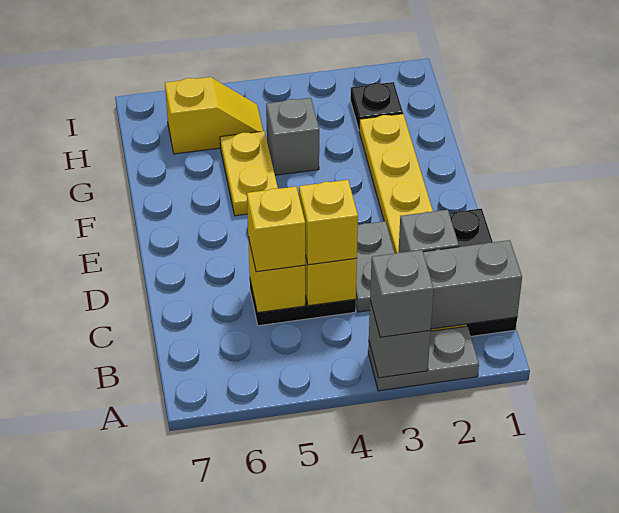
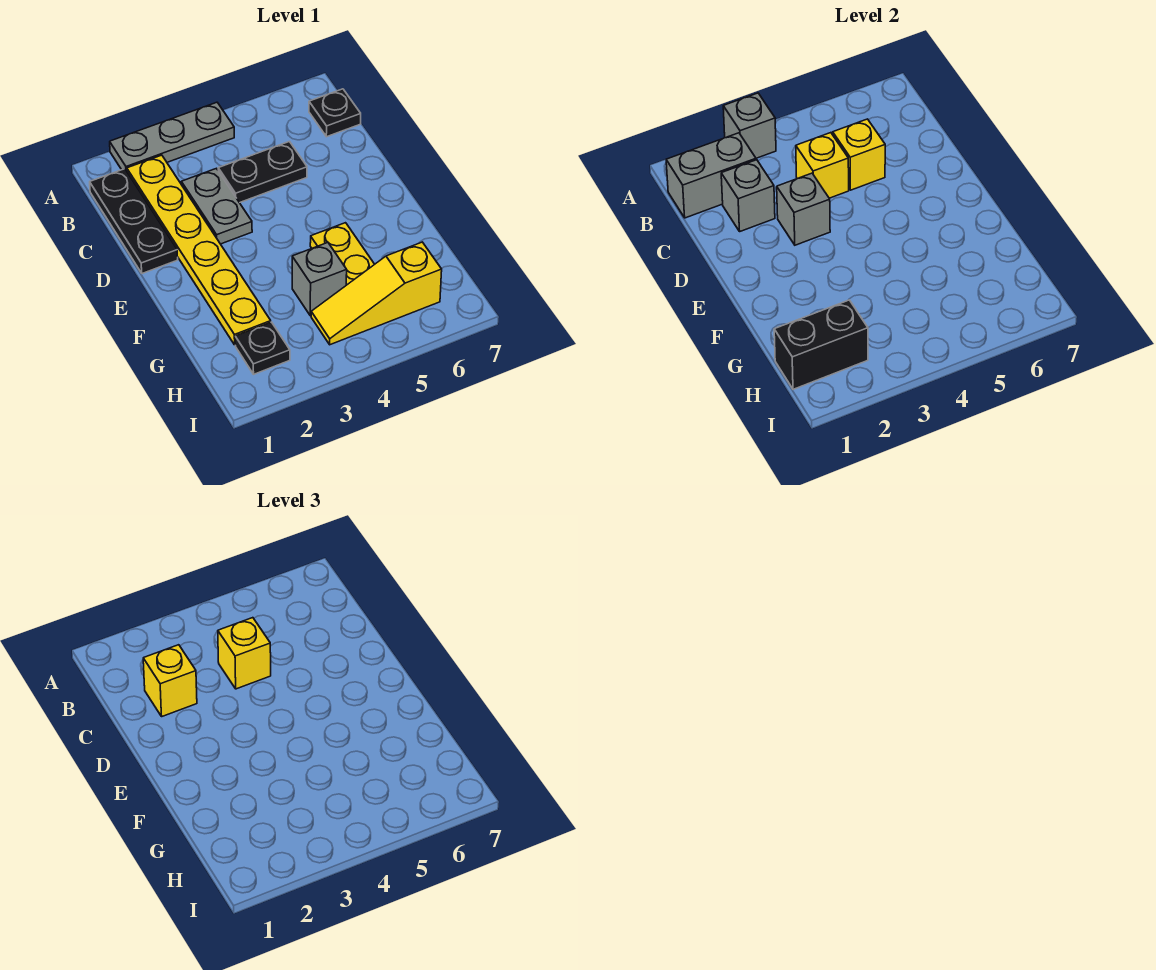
grey plate A2:A3 level 1 -> grey plate A2:A4 level 1
grey brick A3 level 3 -> grey brick D3 level 2
none -> black plate B7 level 1
yellow brick C5 level 3 -> yellow brick C2 level 3
none -> black brick H1:H2 level 2
yellow slope H5:H6 level 1 top 6 -> yellow slope H4:H6 level 1 top 6

